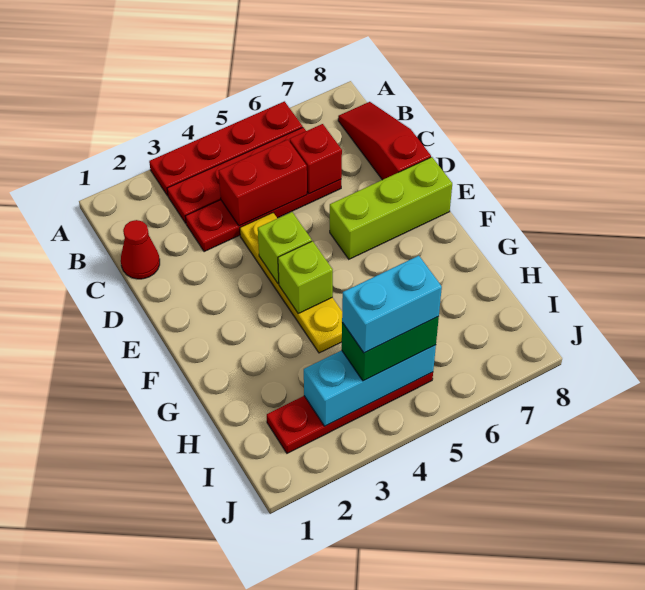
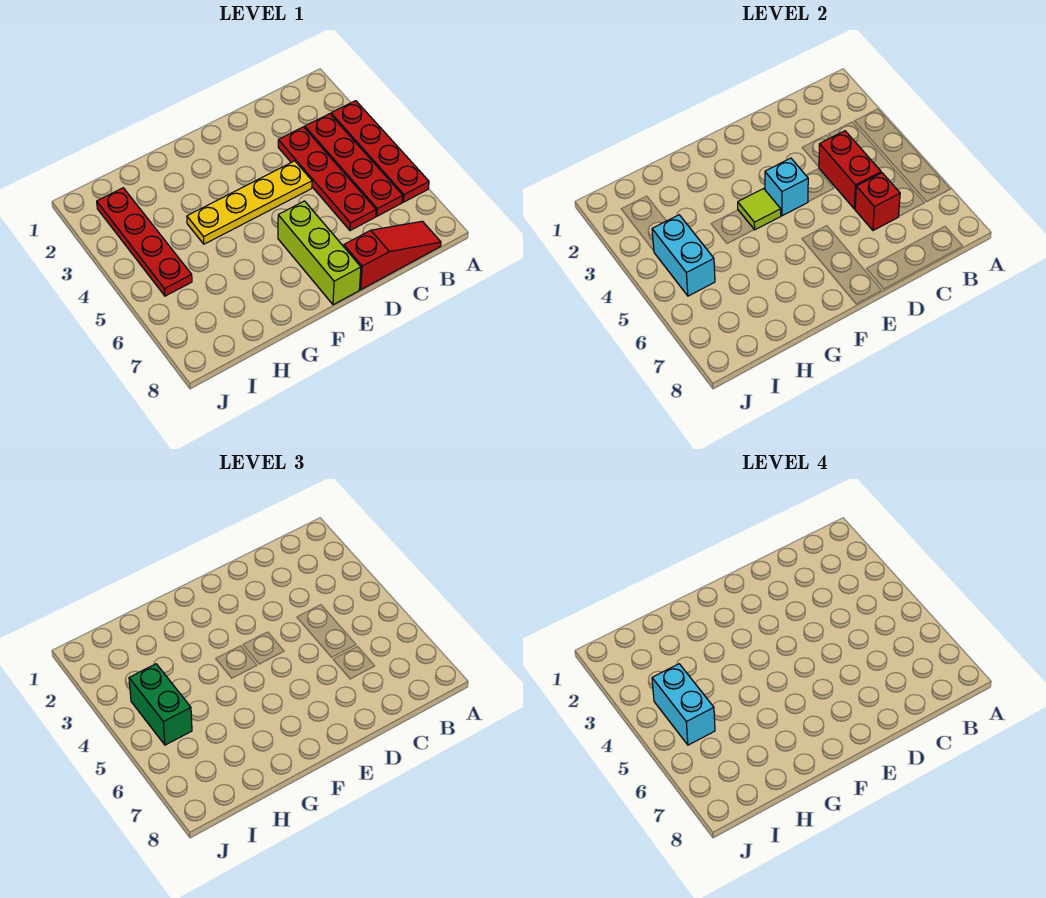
red cone C1 level 1 -> none
lime brick E4 level 2 -> cyan brick E4 level 2
lime brick F4 level 2 -> lime tile F4 level 2
cyan brick I3:I5 level 2 -> cyan brick I4:I5 level 2

